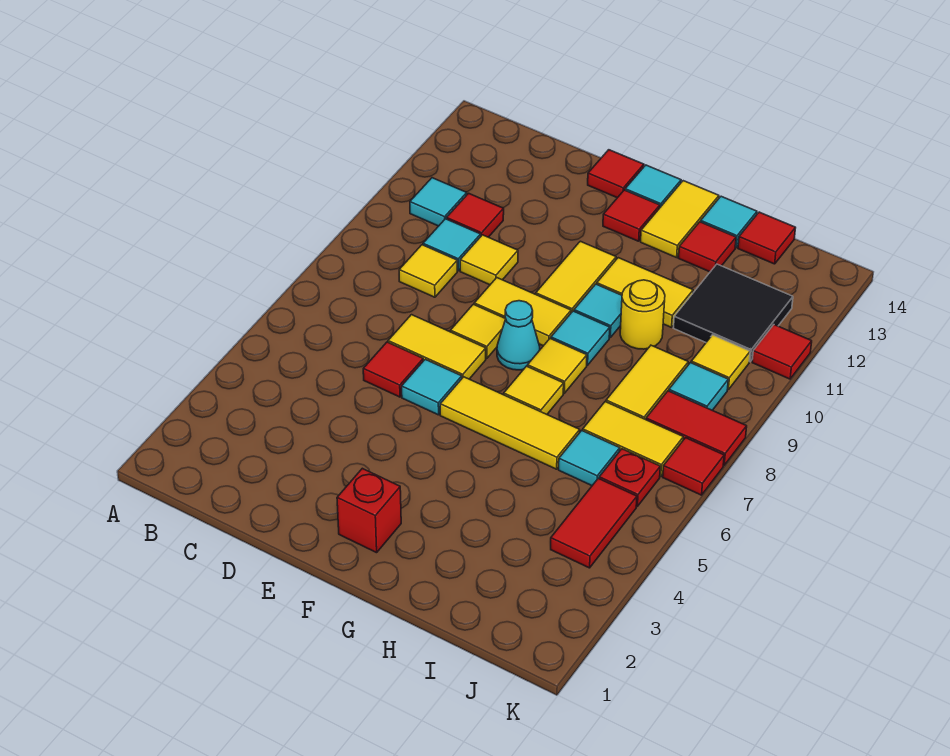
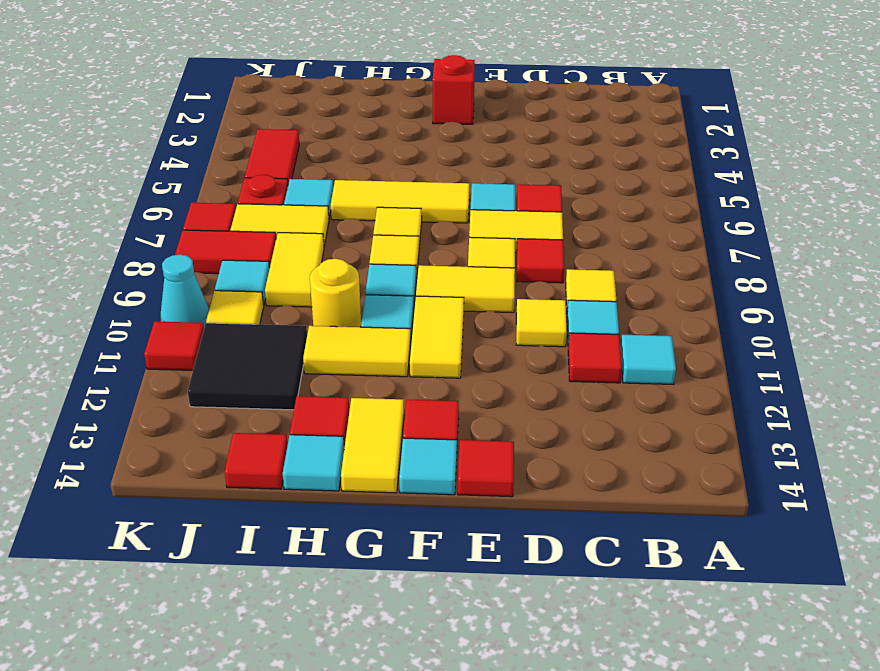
none -> red tile D8 level 1
cyan cone F8 level 1 -> cyan cone K10 level 1

